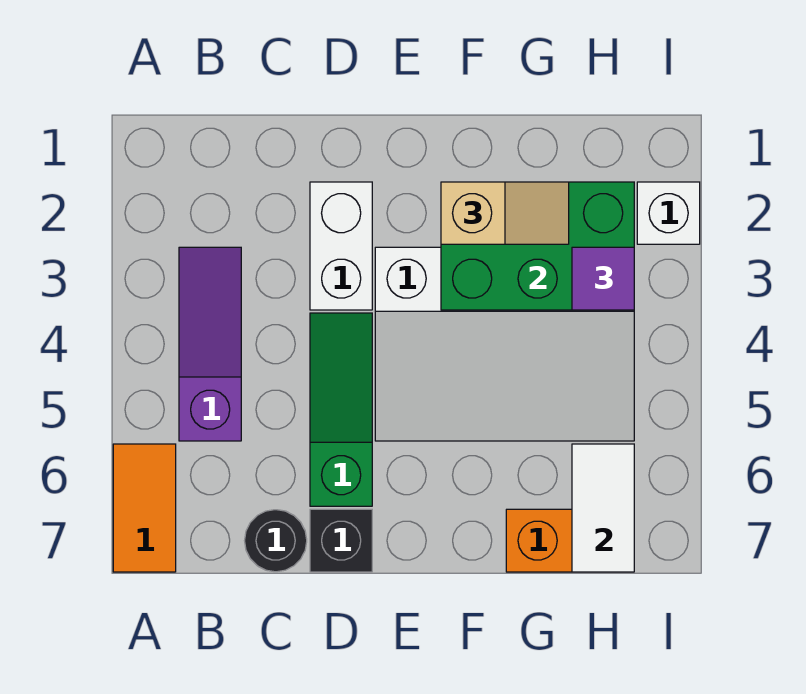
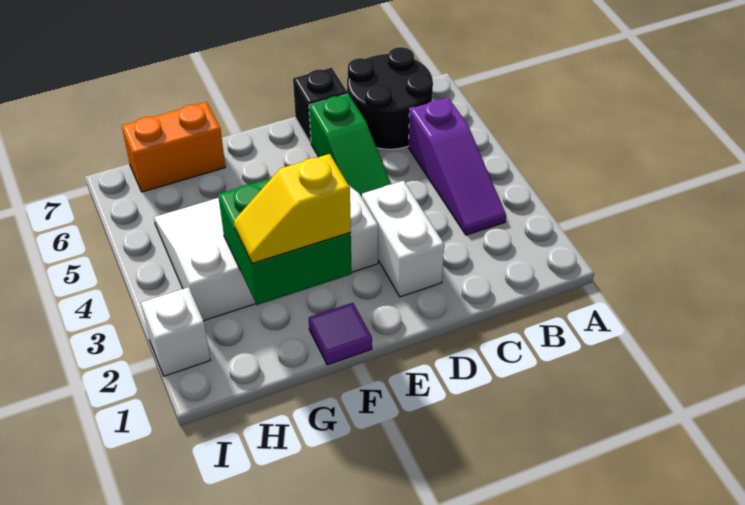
orange tile A6:A7 level 1 -> none
black round brick C7 level 1 -> black round brick B6:C7 level 1
green brick F2:H3 level 2 -> green brick F2:G3 level 2
tan slope F2:G2 level 3 top F -> yellow slope F2:G2 level 3 top F
purple tile H3 level 3 -> purple tile F1 level 1
white tile H6:H7 level 2 -> none

